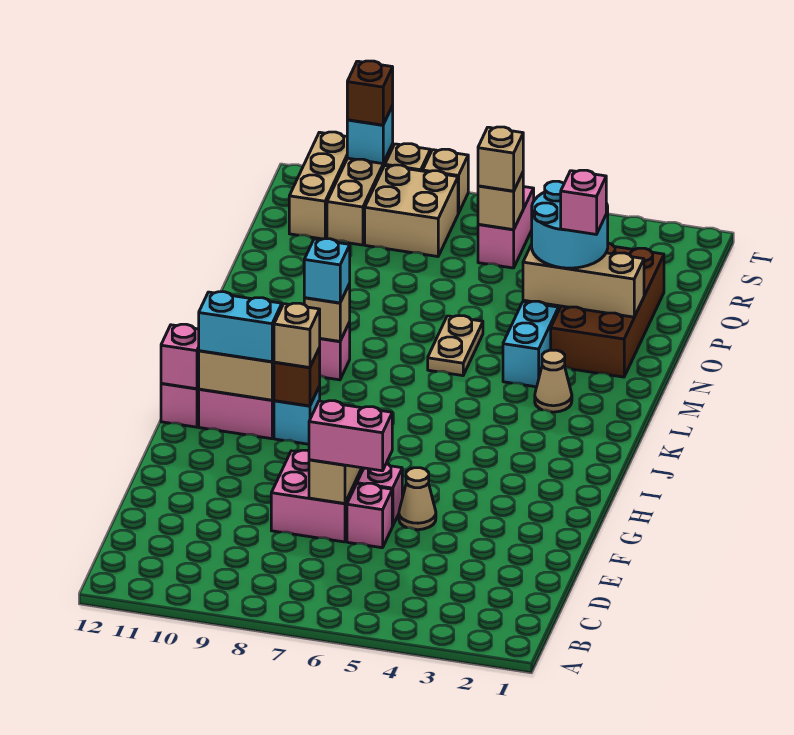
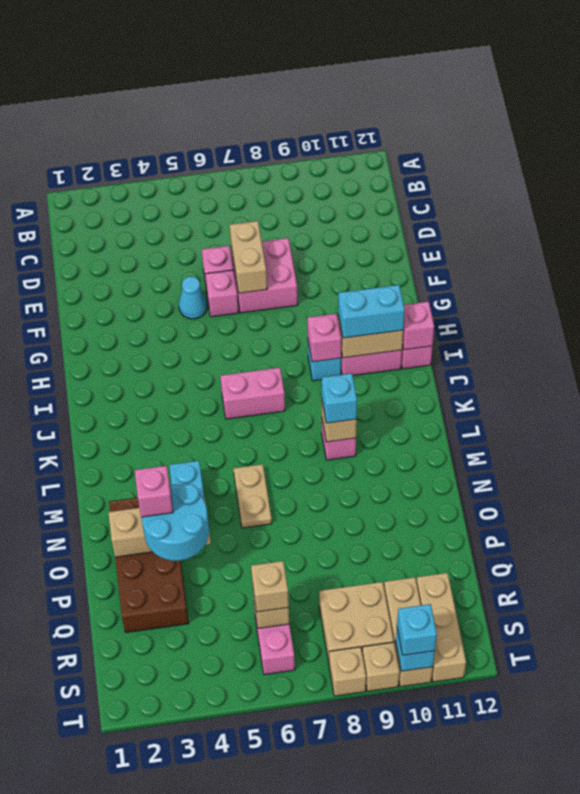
pink brick E6:E7 level 3 -> pink brick J6:J7 level 1
tan cone F5 level 1 -> cyan cone F5 level 1
brown brick I9 level 2 -> pink brick I9 level 2
tan brick I9 level 3 -> none
tan cone L3 level 1 -> none
brown brick T10 level 3 -> cyan brick T10 level 3

